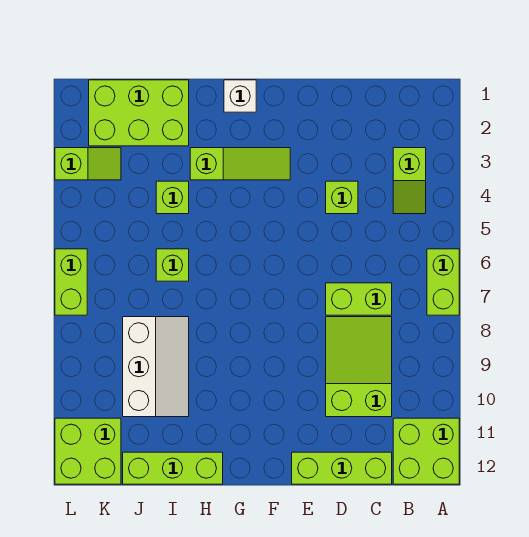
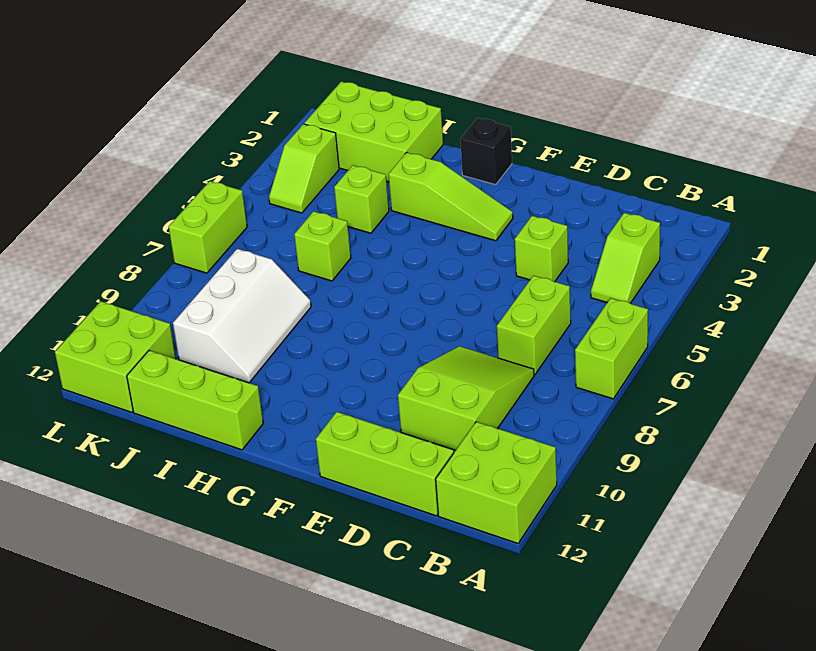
lime brick C7:D7 level 1 -> lime brick C6:C7 level 1
white brick G1 level 1 -> black brick G1 level 1
lime slope K3:L3 level 1 top L -> lime slope K3:K4 level 1 top 3

